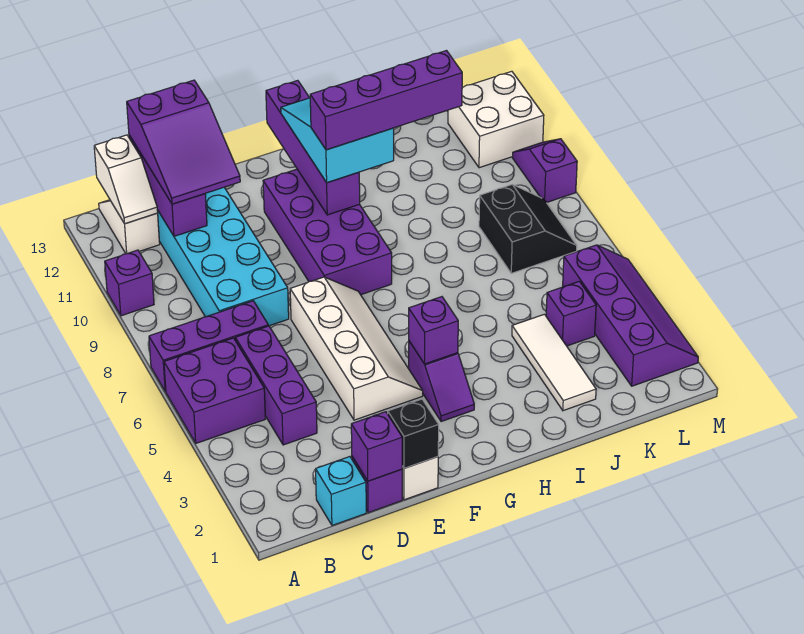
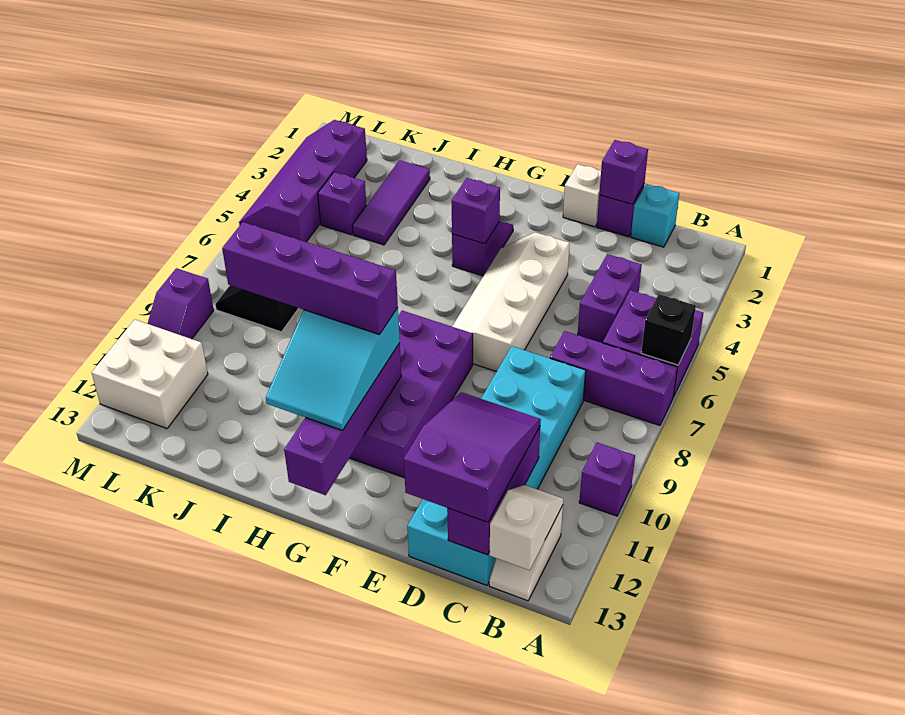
purple brick C4:C6 level 1 -> purple brick C4:C5 level 1
black brick E1 level 2 -> black brick A6 level 2
white tile J2:J4 level 1 -> purple tile J2:J4 level 1

